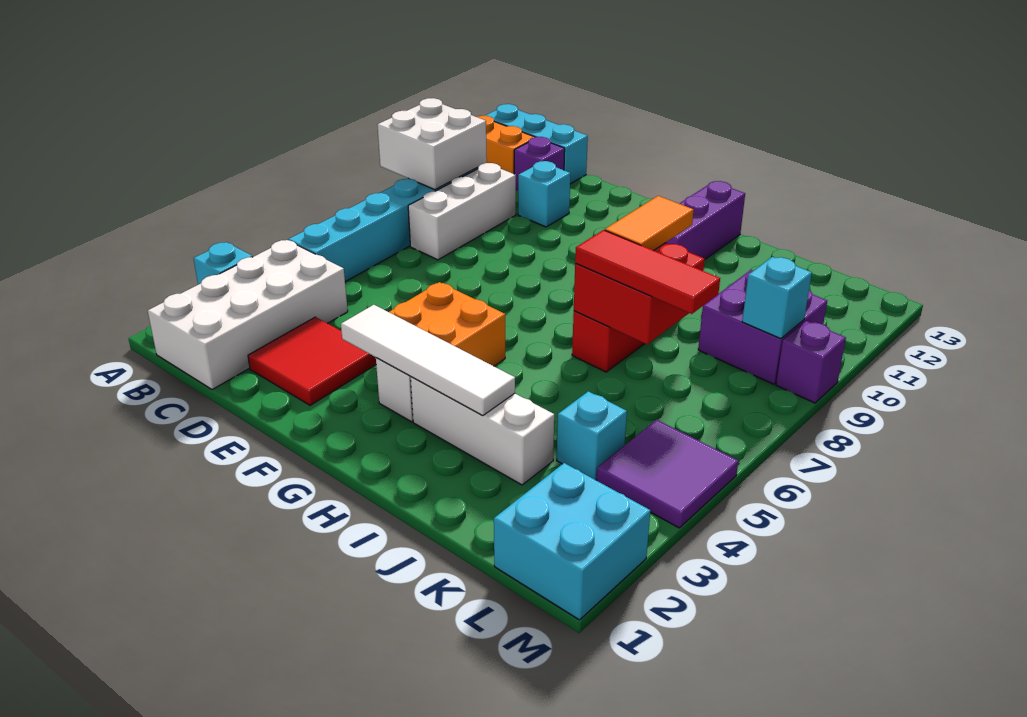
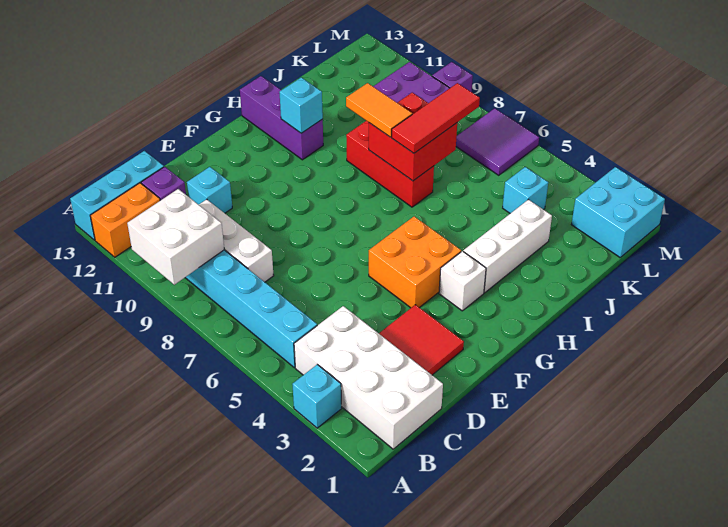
white tile F3:I3 level 2 -> none
purple tile L4:M5 level 1 -> purple tile L6:M7 level 1
cyan brick L9 level 2 -> cyan brick H11 level 2

